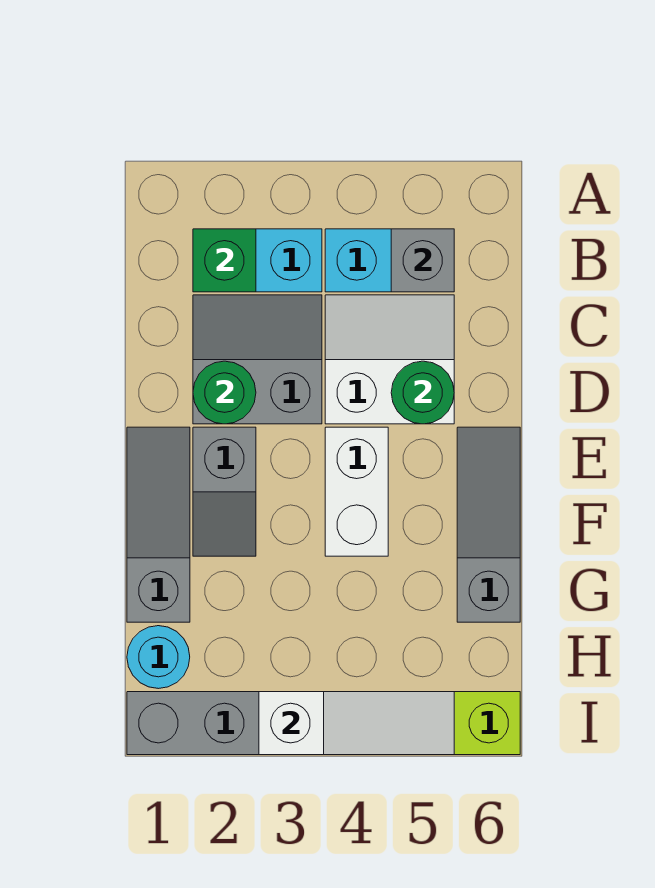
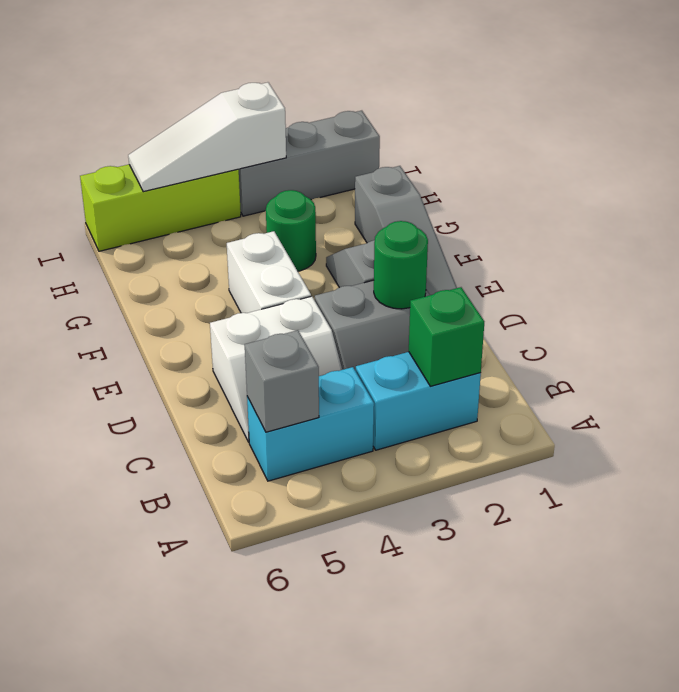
green round brick D5 level 2 -> green round brick G3 level 1
grey slope E6:G6 level 1 top G -> none
cyan round brick H1 level 1 -> none

